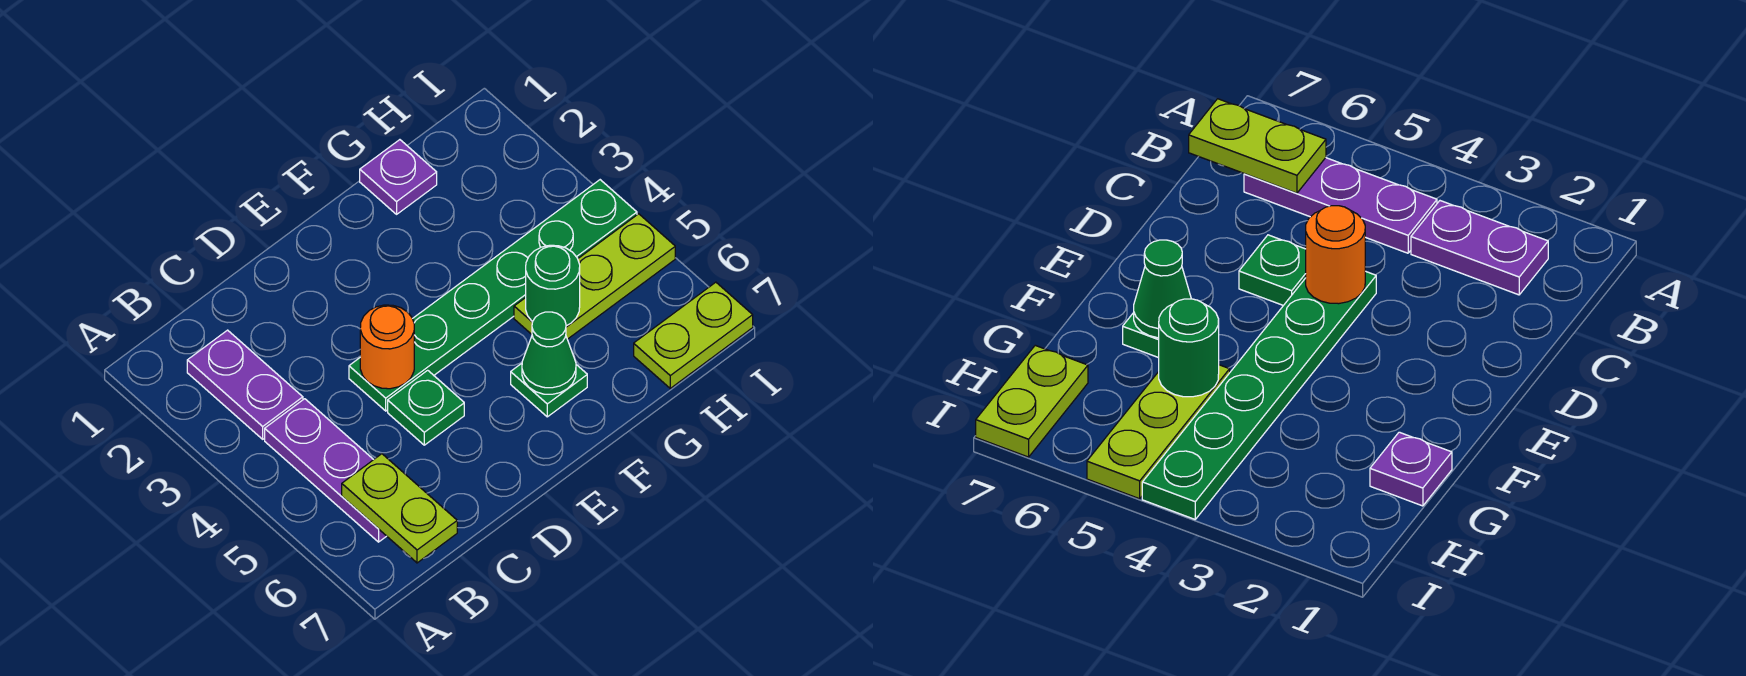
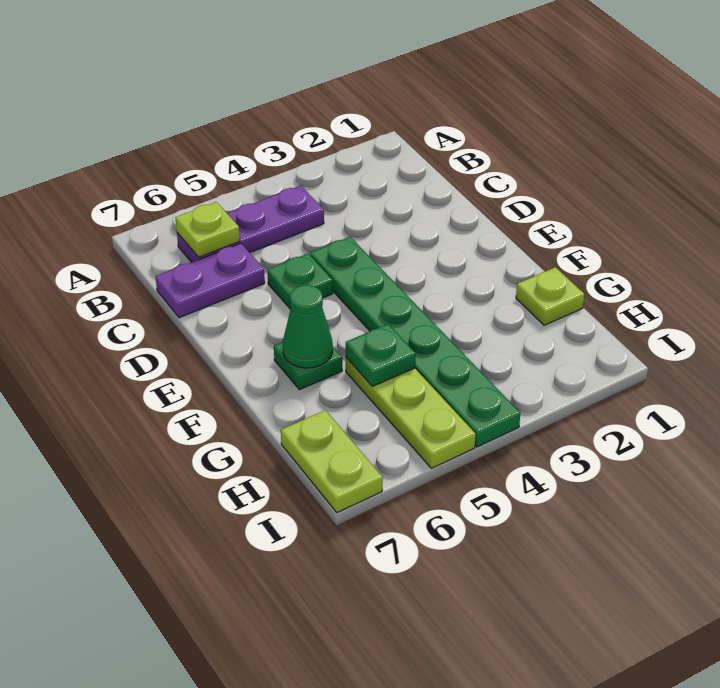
purple plate B2:B3 level 1 -> purple plate C6:C7 level 1
lime plate B6:B7 level 2 -> lime plate B6 level 2
orange round brick D4 level 2 -> none
purple plate G1 level 1 -> lime plate G1 level 1
green round brick G5 level 2 -> green plate G5 level 2

